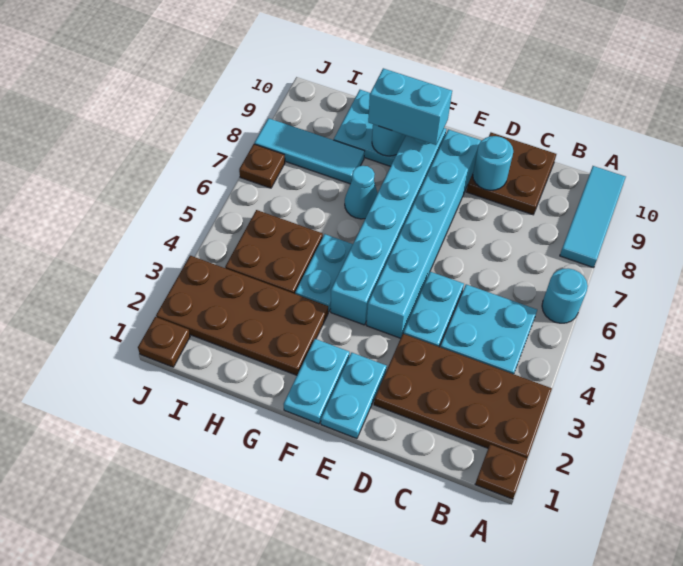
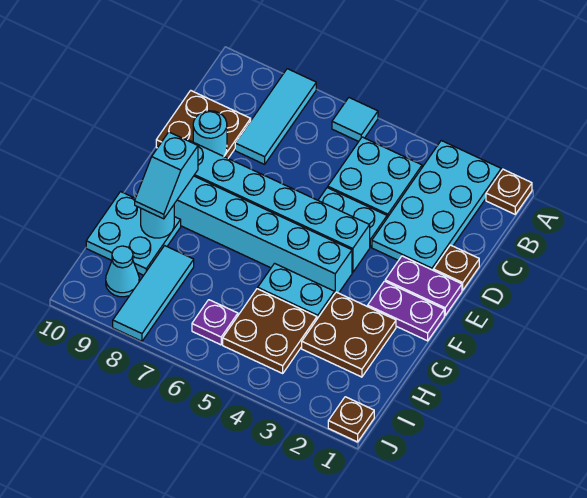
brown plate A2:D3 level 1 -> cyan plate A2:D3 level 1
cyan round brick A6 level 1 -> cyan tile A6 level 1
cyan tile A8:A10 level 1 -> cyan tile A8:C8 level 1
cyan plate E1:E2 level 1 -> purple plate E1:E2 level 1
cyan plate F1:F2 level 1 -> purple plate F1:F2 level 1
cyan brick F9:G9 level 3 -> cyan slope F9:G9 level 3 top F
brown plate G2:J3 level 1 -> brown plate G2:H3 level 1
cyan cone G7 level 1 -> cyan cone I9 level 1
none -> purple plate I6 level 1
brown plate J7 level 1 -> brown plate D1 level 1

